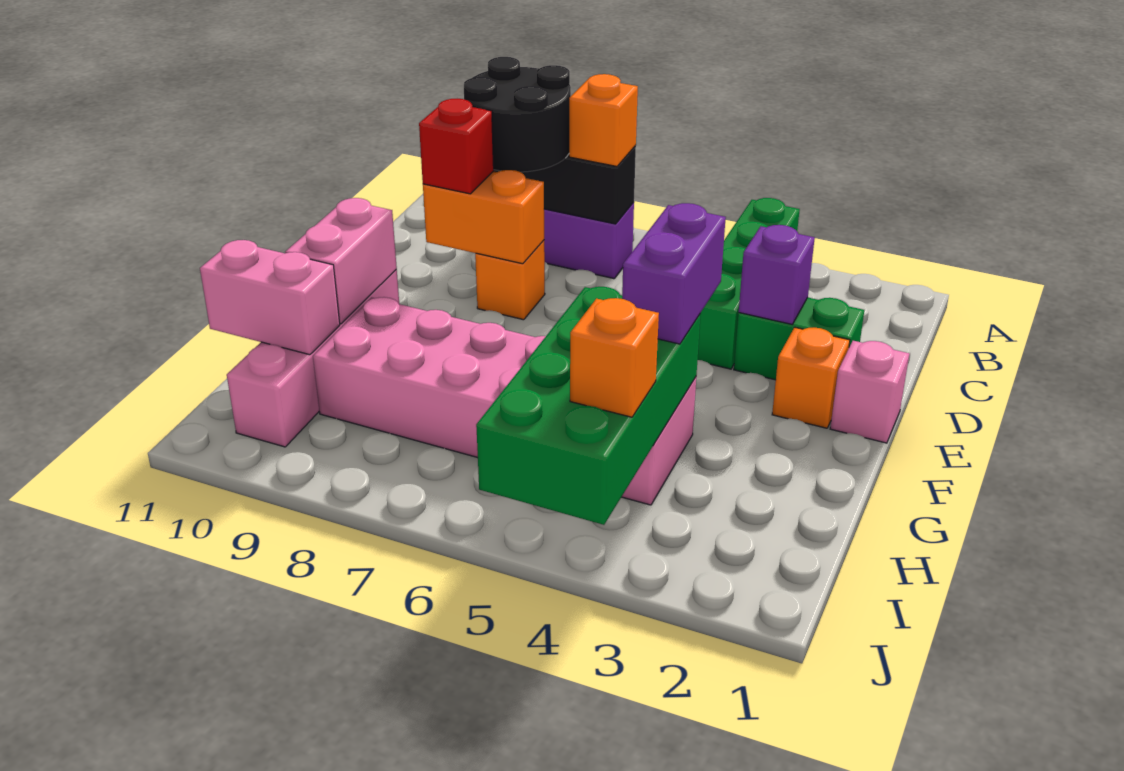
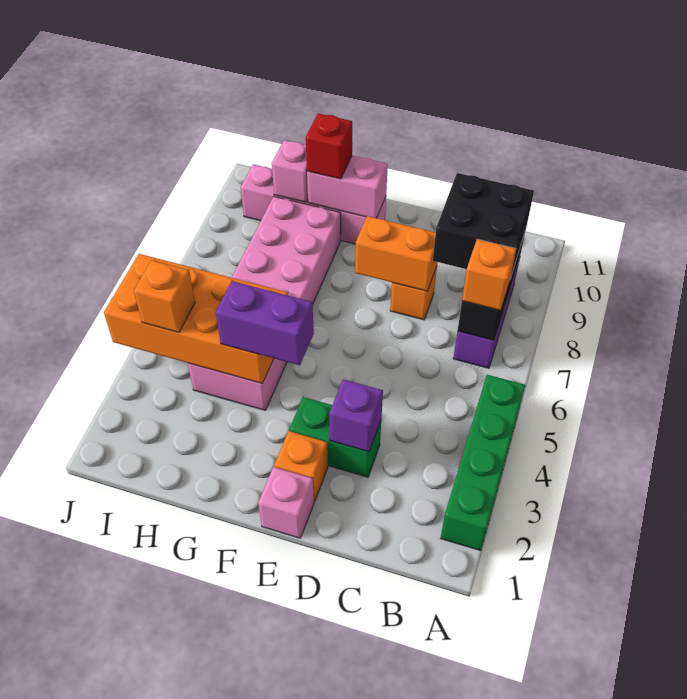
green brick A4:D4 level 1 -> green brick A2:A5 level 1
black round brick B8:C9 level 3 -> black brick B8:C9 level 3
green brick D2:D3 level 1 -> green brick D3:E3 level 1
orange brick D8:D9 level 2 -> orange brick D8:E8 level 2
red brick D9 level 3 -> red brick G10 level 3
green brick G4:J5 level 2 -> orange brick G4:J5 level 2
pink brick H10:H11 level 2 -> pink brick H10 level 2

